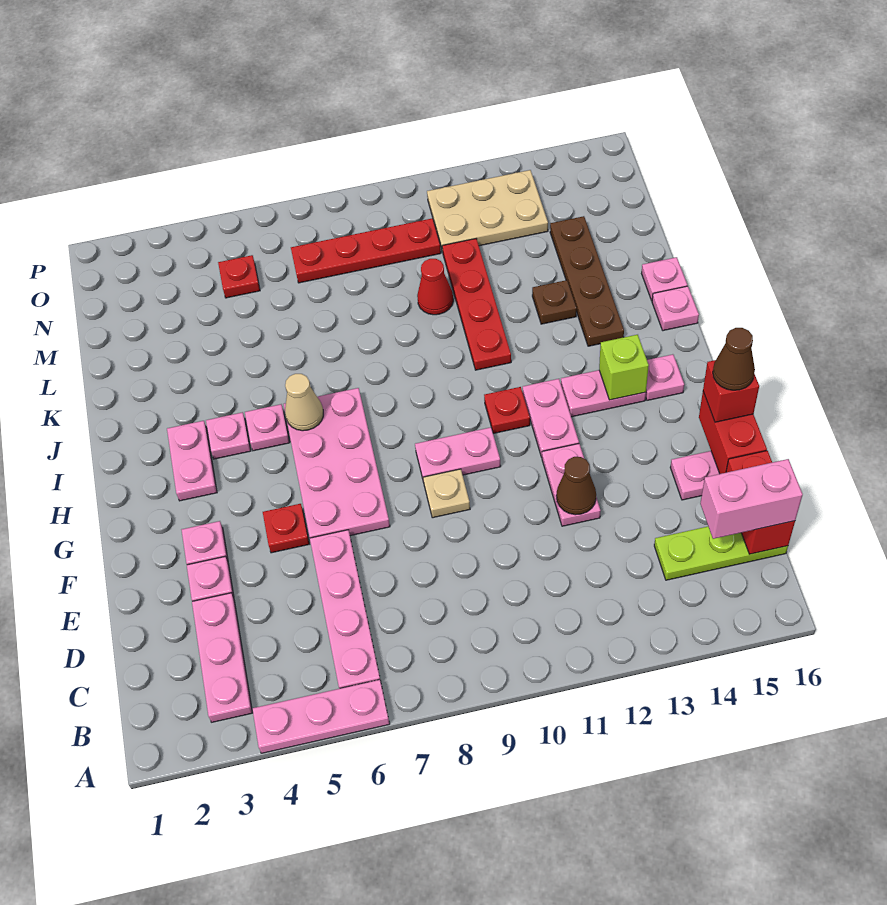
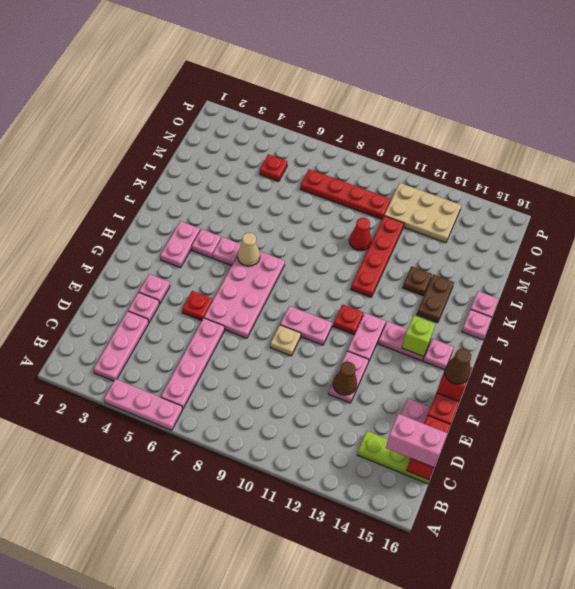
brown plate J14:M14 level 1 -> brown plate J14:K14 level 1

